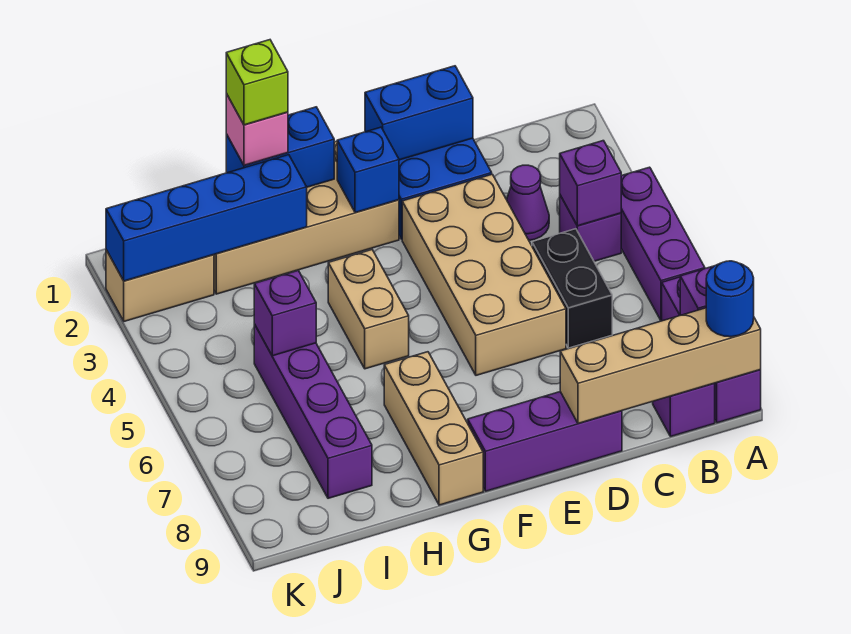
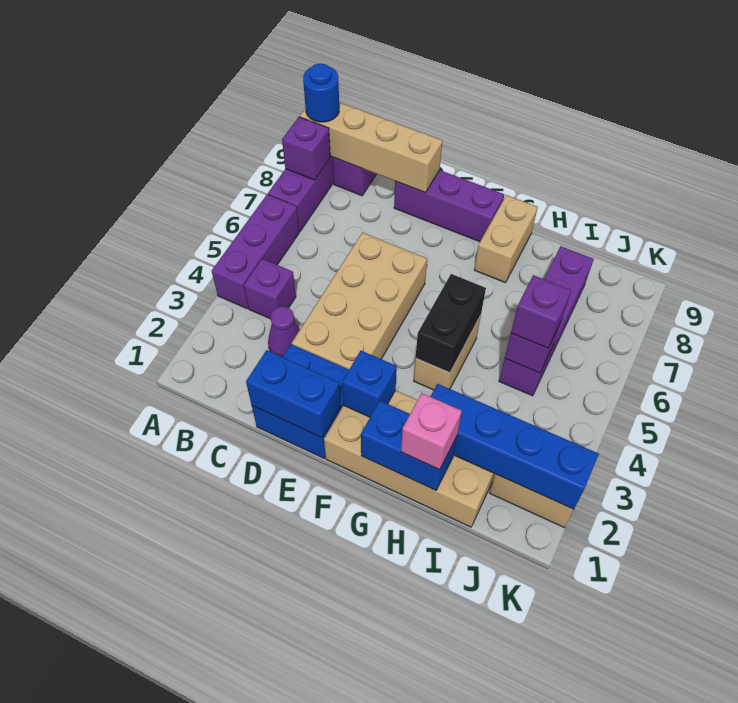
purple brick B4 level 2 -> purple brick I5 level 3
black brick C5:C6 level 1 -> black brick G4:G5 level 2
tan brick G7:G9 level 1 -> tan brick G8:G9 level 1
lime brick H1 level 4 -> none

